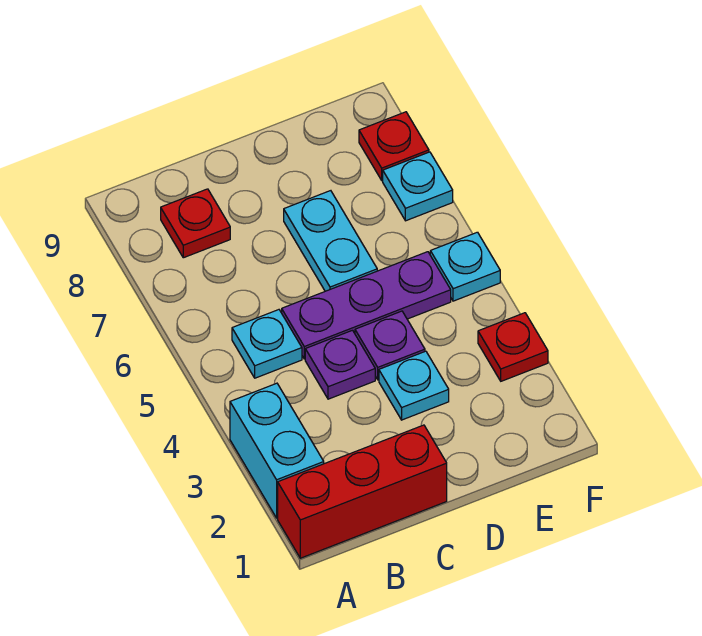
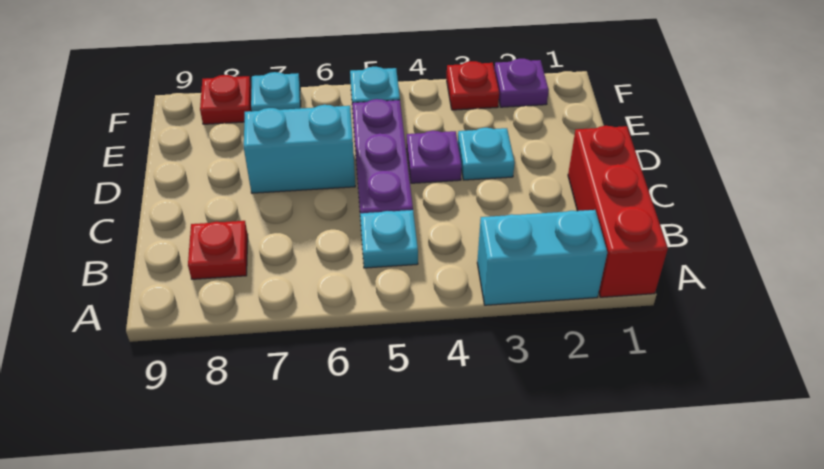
purple plate C4 level 1 -> purple plate F2 level 1
cyan plate D6:D7 level 1 -> cyan brick D6:D7 level 1

